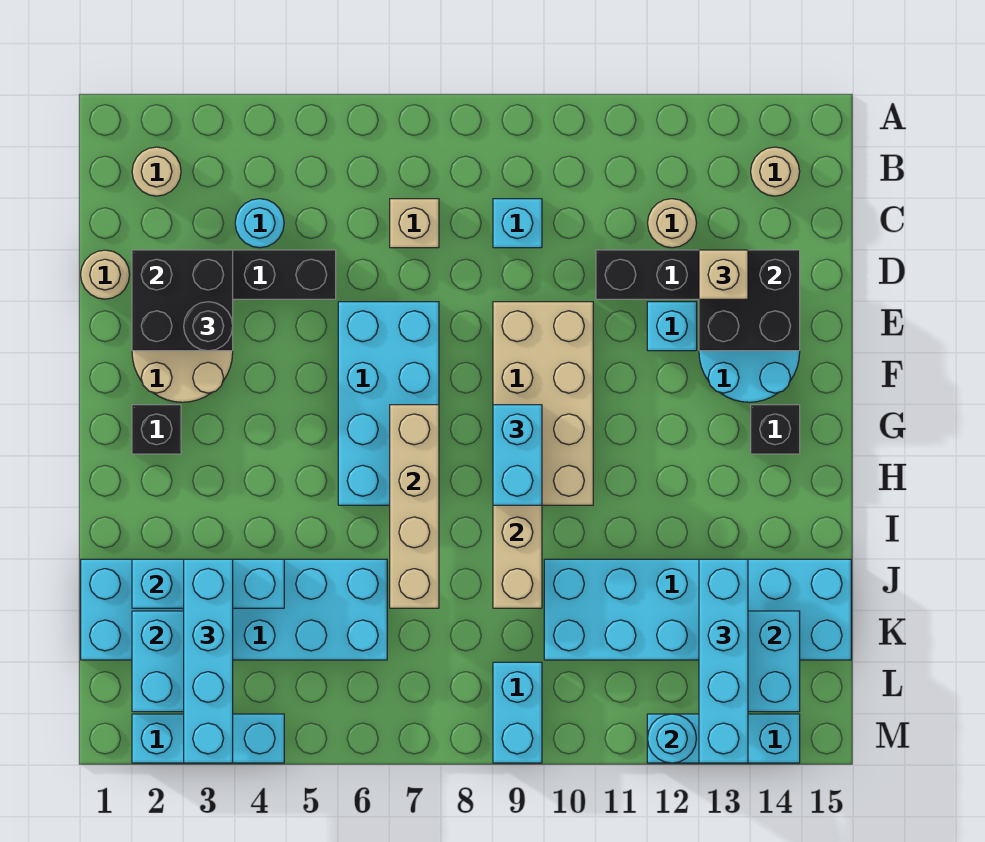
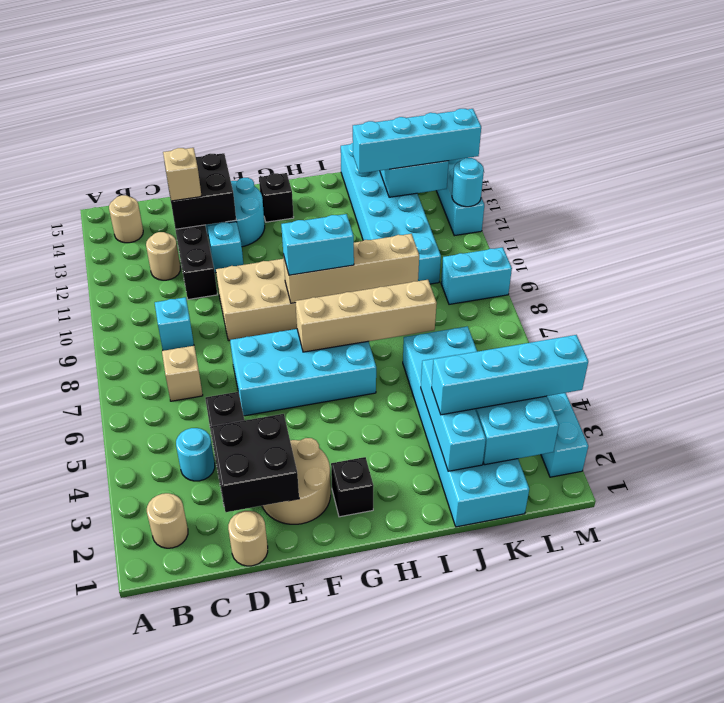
black round brick E3 level 3 -> none

